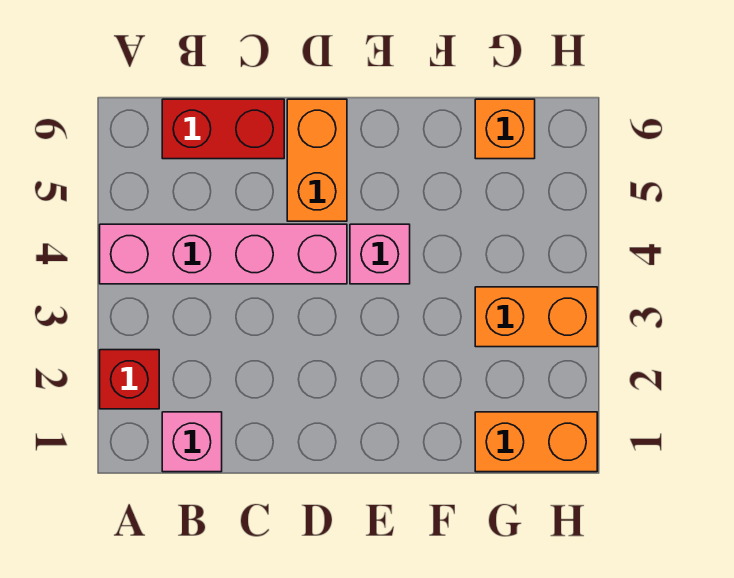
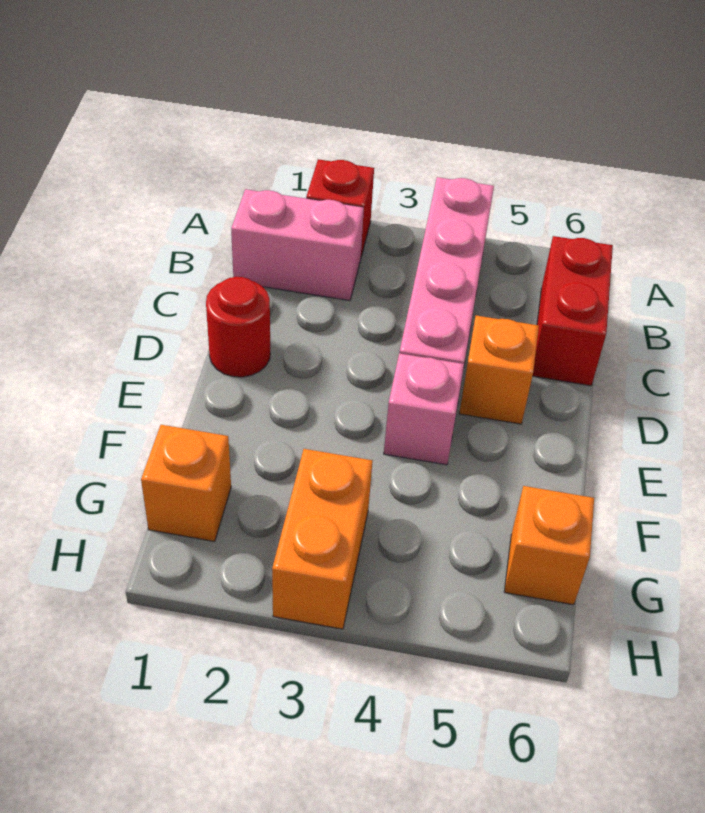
pink brick B1 level 1 -> pink brick B1:B2 level 1
none -> red round brick D1 level 1
orange brick D5:D6 level 1 -> orange brick D5 level 1
orange brick G1:H1 level 1 -> orange brick G1 level 1

